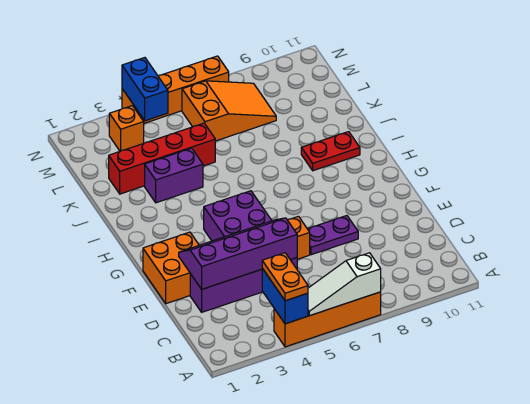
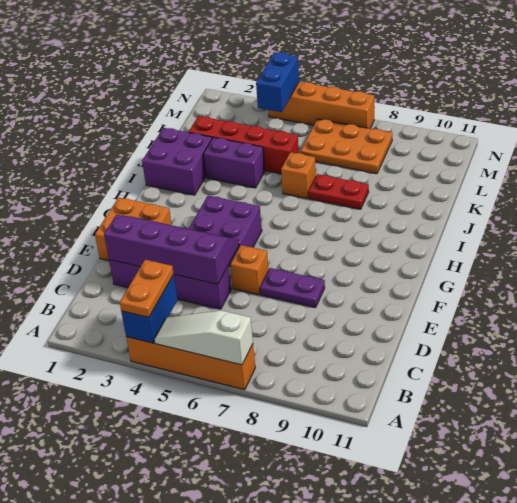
none -> purple brick I1:J2 level 1
red plate I9:I10 level 1 -> red plate J7:J8 level 1
orange slope L6:M8 level 1 top 6 -> orange plate L6:M8 level 1
orange brick M3 level 1 -> orange brick J6 level 1

